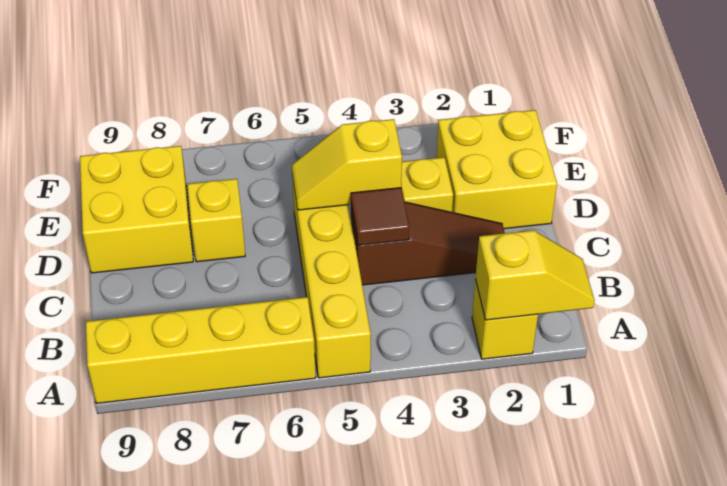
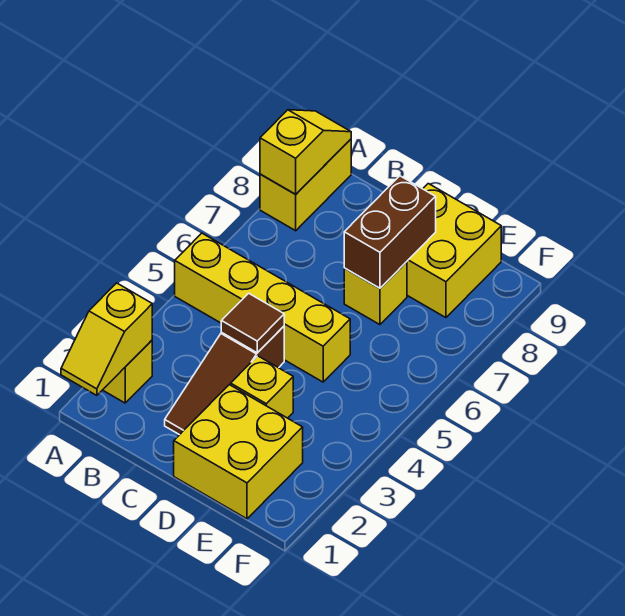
yellow brick A6:A9 level 1 -> yellow brick A8:A9 level 1
yellow slope D4:D5 level 2 top 4 -> yellow slope A8:A9 level 2 top 8
none -> brown brick D7:D8 level 2

